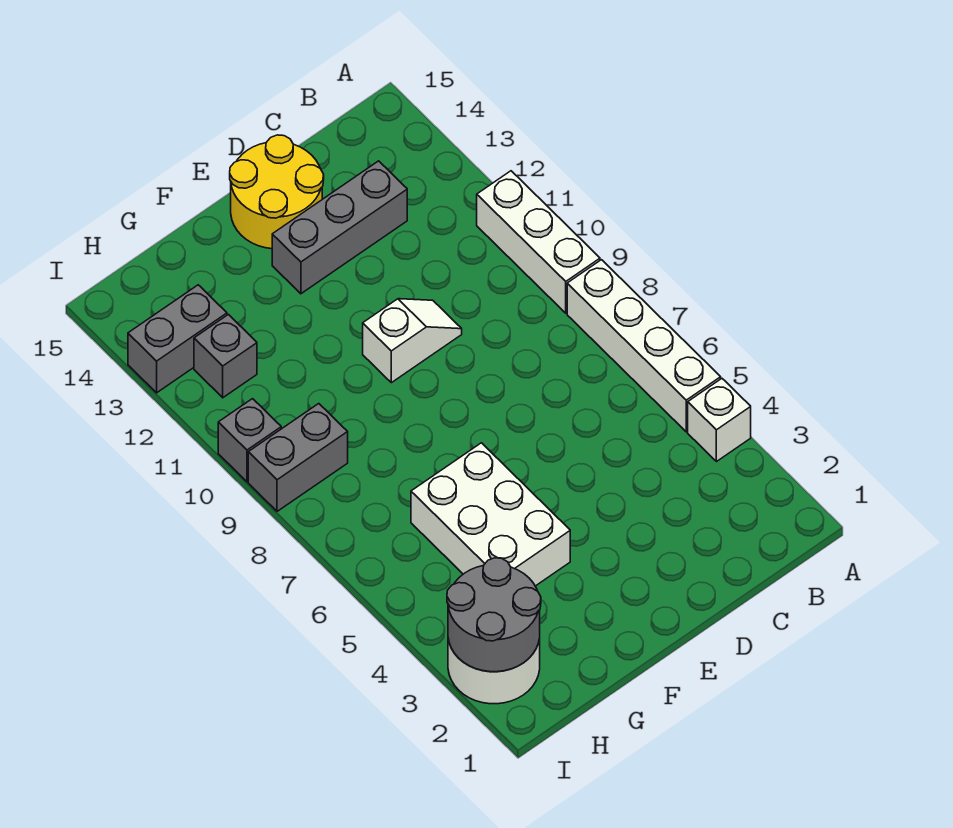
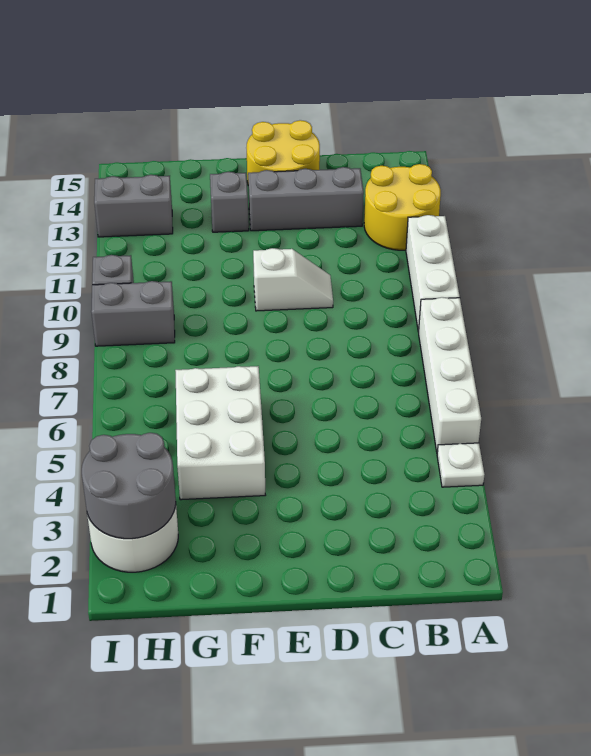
white brick A4 level 1 -> white plate A4 level 1
none -> yellow round brick A12:B13 level 1
grey brick H12 level 1 -> grey brick F13 level 1

